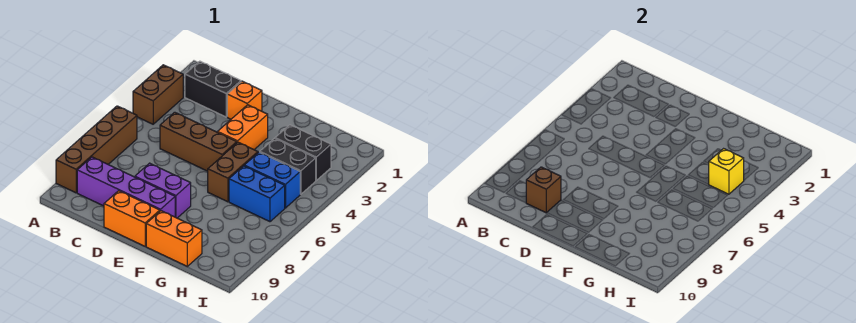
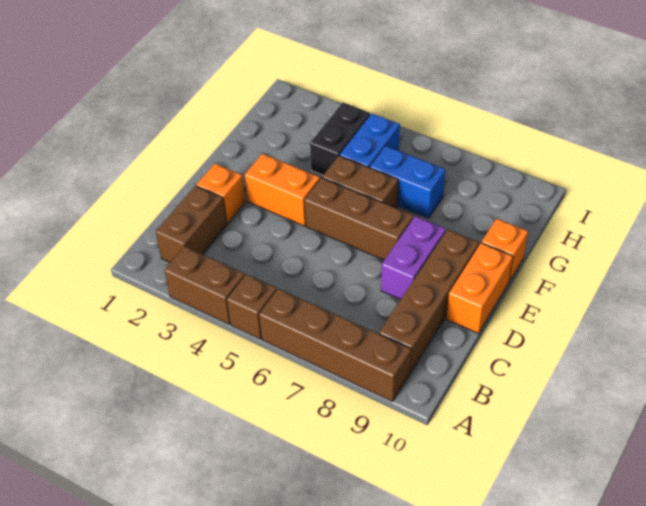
black brick B2:C2 level 1 -> brown brick B2:C2 level 1
purple brick B9:E9 level 1 -> brown brick B9:E9 level 1
brown brick C5:E5 level 1 -> brown brick E5:E7 level 1
brown brick C9 level 2 -> brown brick A5 level 1
orange brick F10:G10 level 1 -> orange brick F10 level 1
black brick G3:H3 level 1 -> none
blue brick G6:H6 level 1 -> blue brick G6:G7 level 1
yellow brick H4 level 2 -> none

